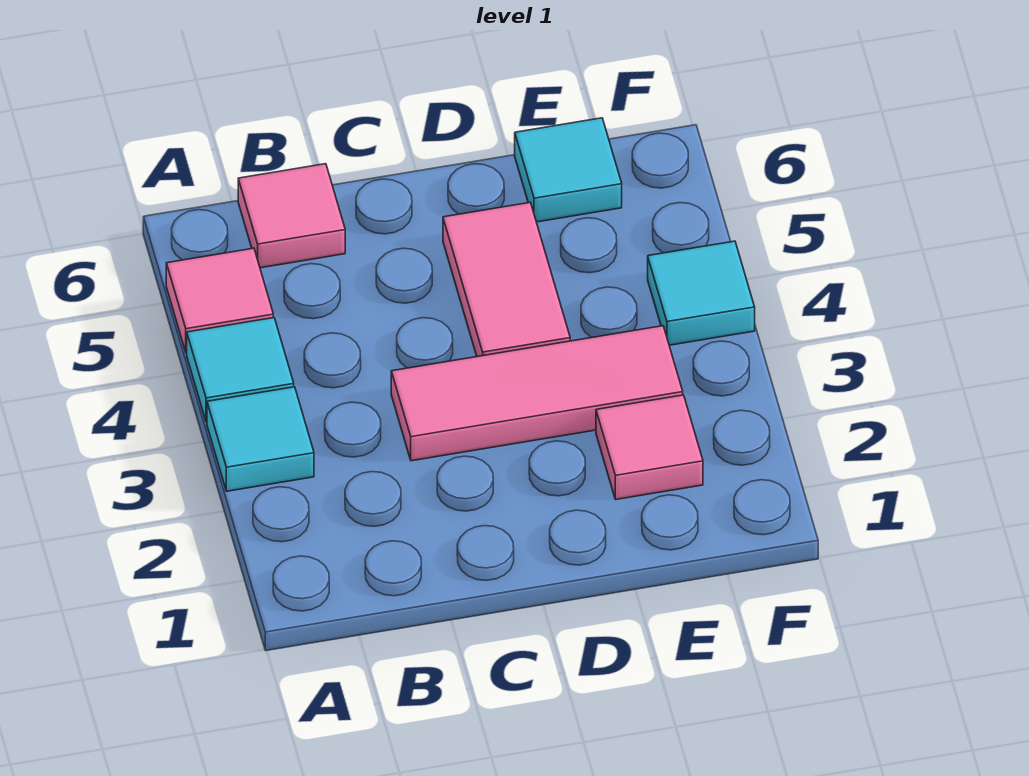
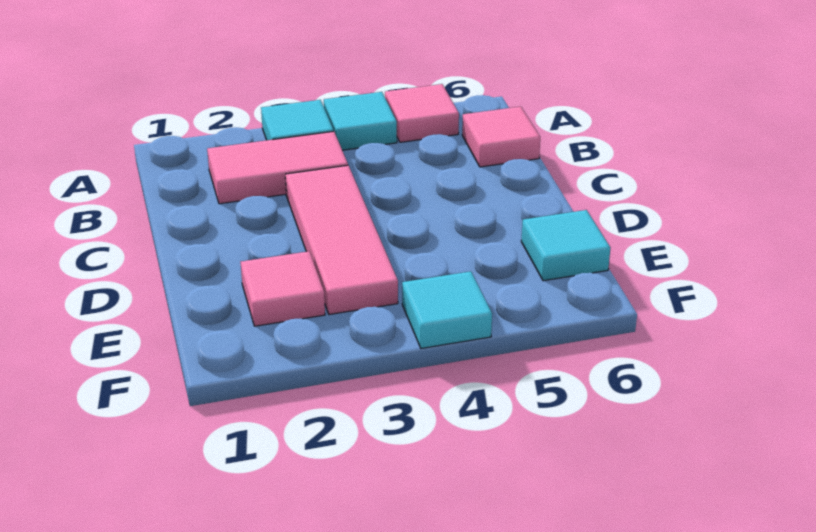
pink tile D4:D5 level 1 -> pink tile B2:B3 level 1

